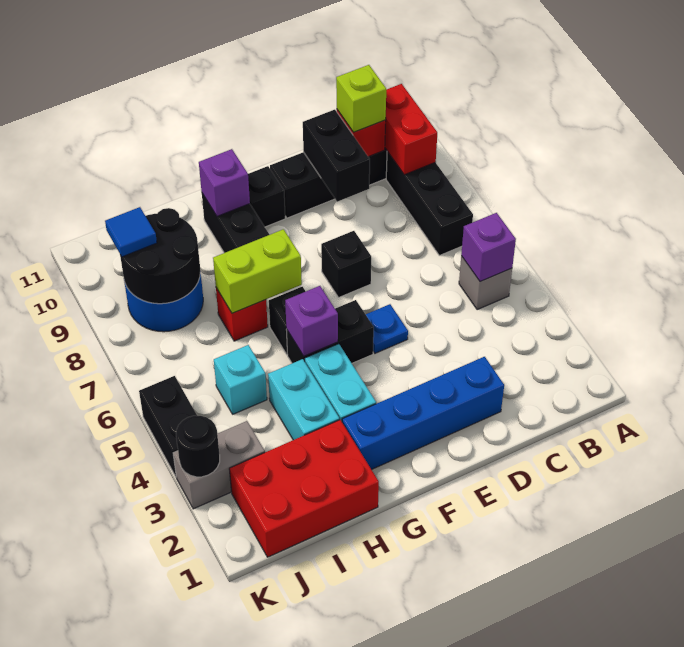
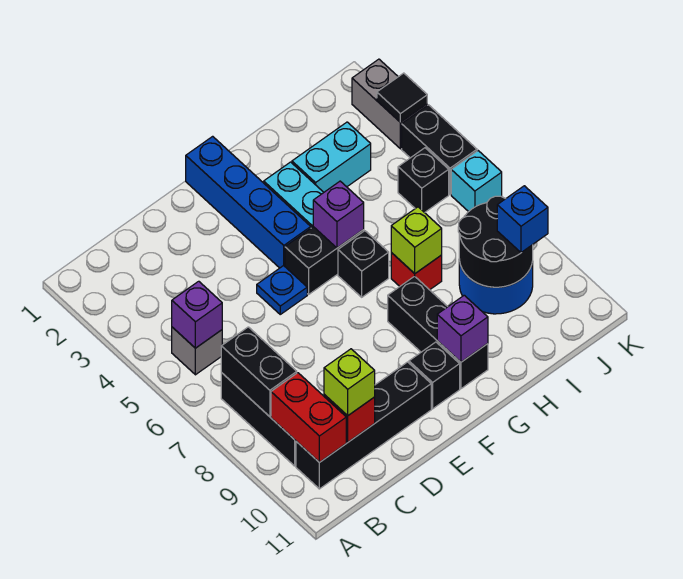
blue brick D2:G2 level 1 -> blue brick F1:F4 level 1
black brick D9:D10 level 2 -> black brick B7:B8 level 2
black brick E7 level 1 -> black brick J5 level 1
lime brick G7:H7 level 2 -> lime brick H7 level 2
red brick H1:J2 level 1 -> none
cyan brick H3:H4 level 1 -> cyan brick H3:I3 level 1
cyan brick I5 level 1 -> cyan brick K6 level 1
grey brick J3:K3 level 1 -> grey brick K2:K3 level 1
blue tile J9 level 3 -> blue brick J9 level 3
black round brick K3 level 2 -> black tile K3 level 2

